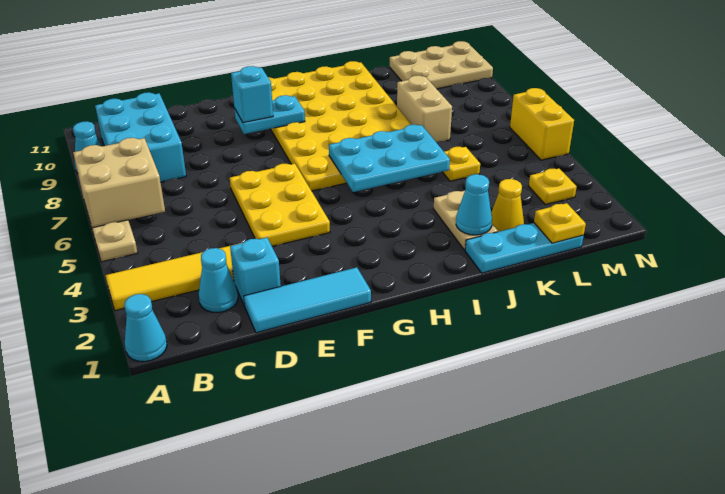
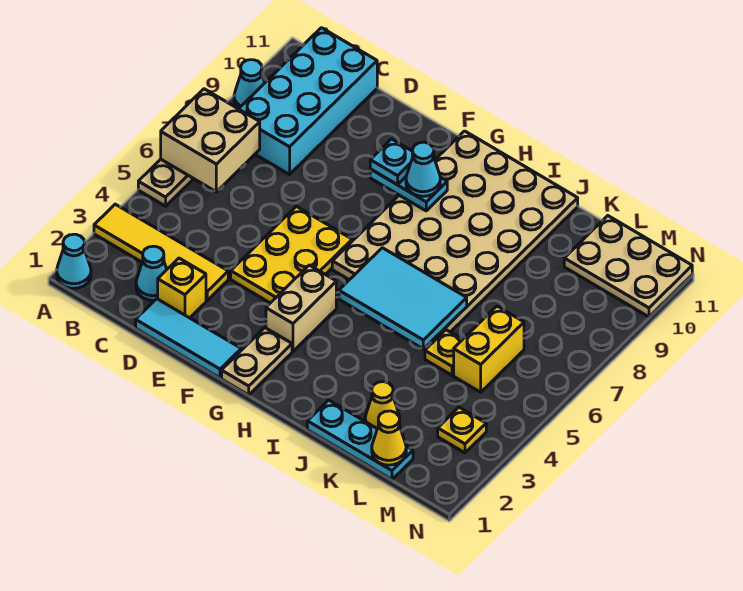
cyan brick B8:C10 level 1 -> cyan brick B8:C11 level 1
cyan brick D2 level 1 -> yellow brick D2 level 1
cyan brick F9 level 3 -> cyan plate F9 level 3
yellow plate G6:J11 level 1 -> tan plate G6:J11 level 1
cyan plate H5:J6 level 2 -> cyan tile H5:J6 level 2
tan plate J2:J3 level 1 -> tan plate G1:G2 level 1
cyan cone J2 level 2 -> cyan cone G9 level 3
tan brick K7:K8 level 1 -> tan brick G3:G4 level 1
yellow plate L1 level 2 -> yellow cone L1 level 2
yellow brick N5:N6 level 1 -> yellow brick L5:L6 level 1

